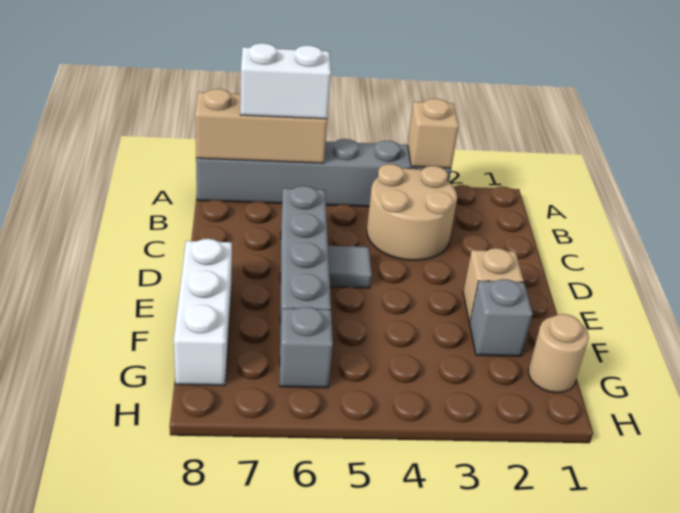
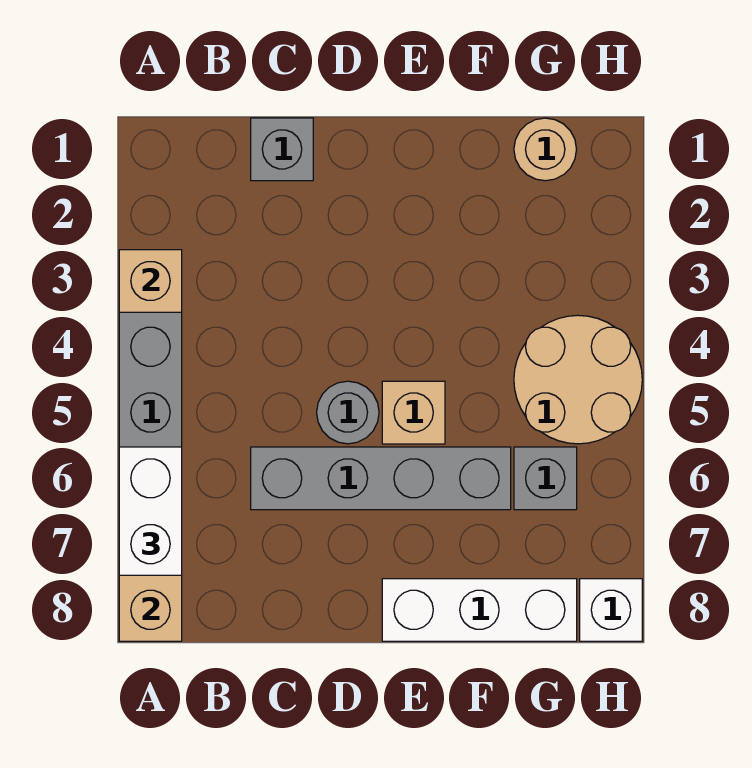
tan round brick B3:C4 level 1 -> tan round brick G4:H5 level 1
grey tile D5 level 1 -> grey round brick D5 level 1
tan brick E2 level 1 -> tan brick E5 level 1
grey brick F2 level 1 -> grey brick C1 level 1
none -> white brick H8 level 1

